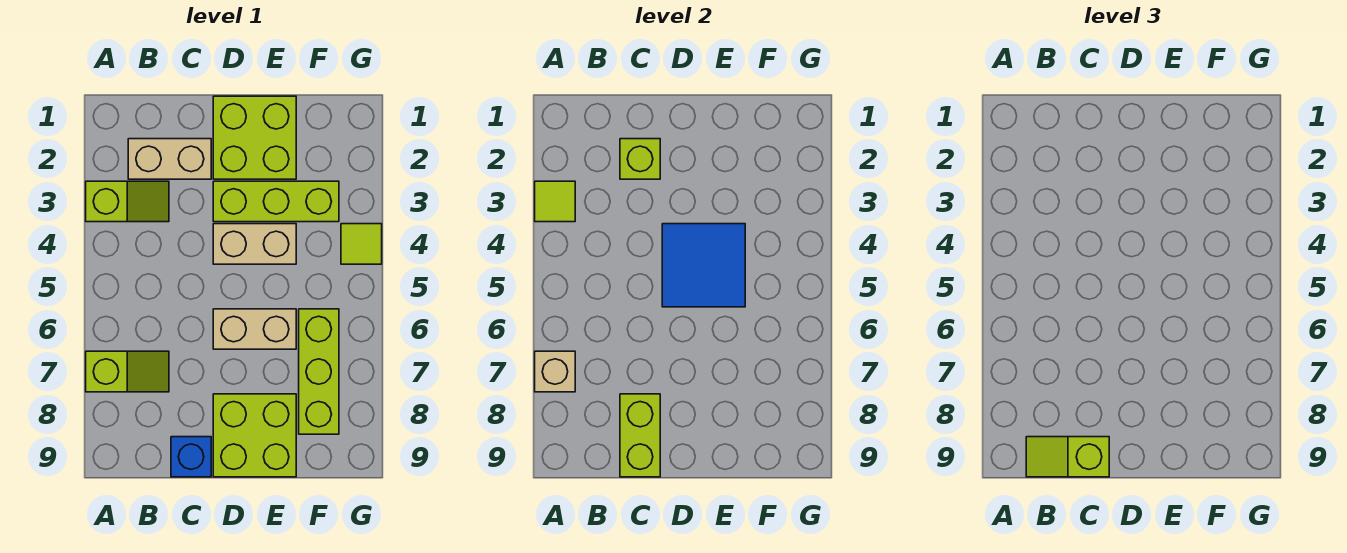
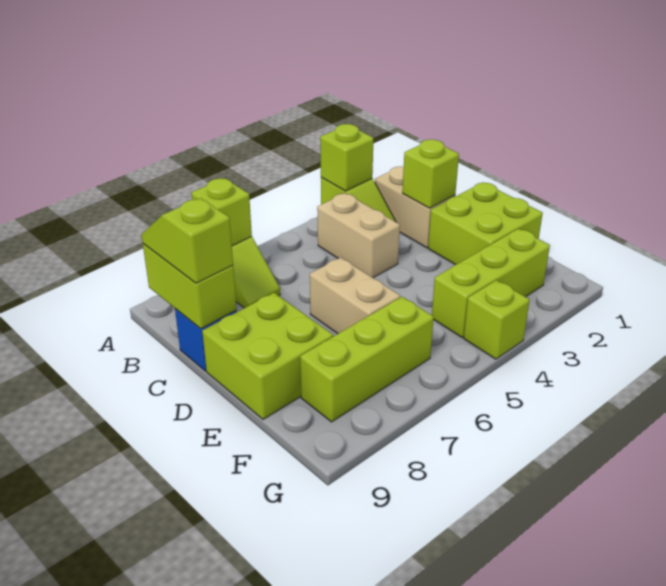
lime tile A3 level 2 -> lime brick A3 level 2
tan brick A7 level 2 -> lime brick A7 level 2
lime brick C8:C9 level 2 -> lime brick B9:C9 level 2
lime brick D3:F3 level 1 -> lime brick F2:F4 level 1
tan brick D4:E4 level 1 -> tan brick B4:C4 level 1
blue tile D4:E5 level 2 -> none
lime tile G4 level 1 -> lime brick G4 level 1

